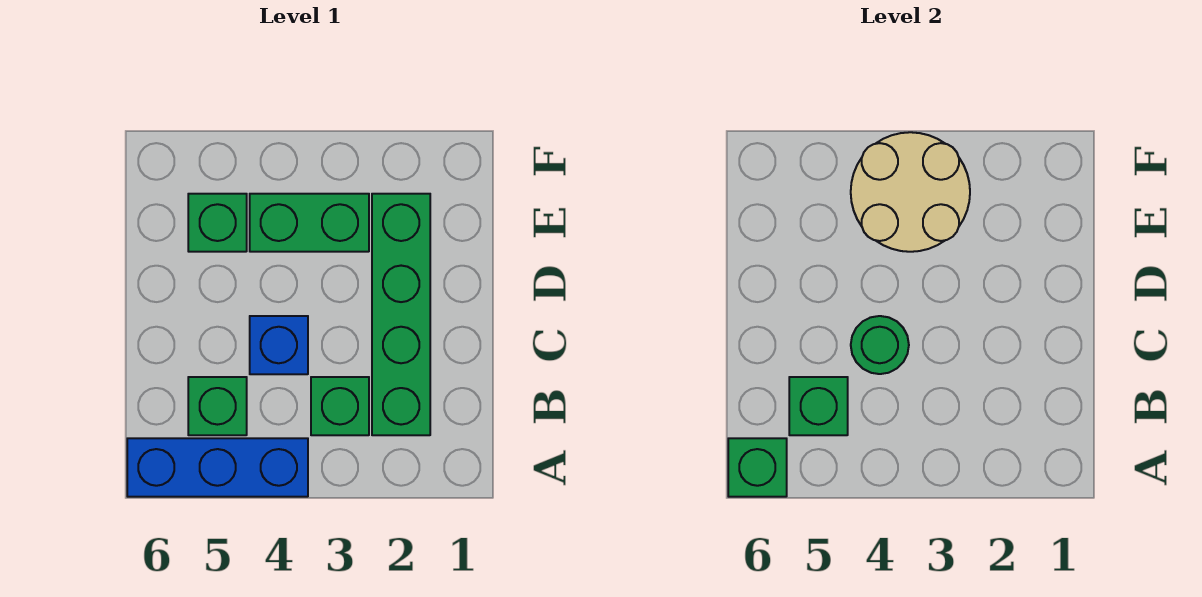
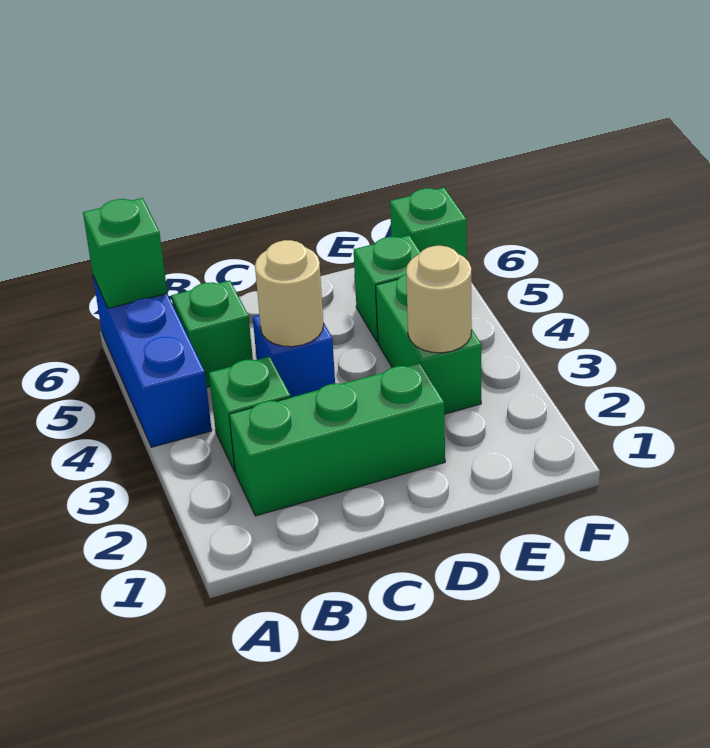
green brick B2:E2 level 1 -> green brick B2:D2 level 1
green brick B5 level 2 -> green brick F6 level 1
green round brick C4 level 2 -> tan round brick C4 level 2
tan round brick E3:F4 level 2 -> tan round brick E3 level 2

